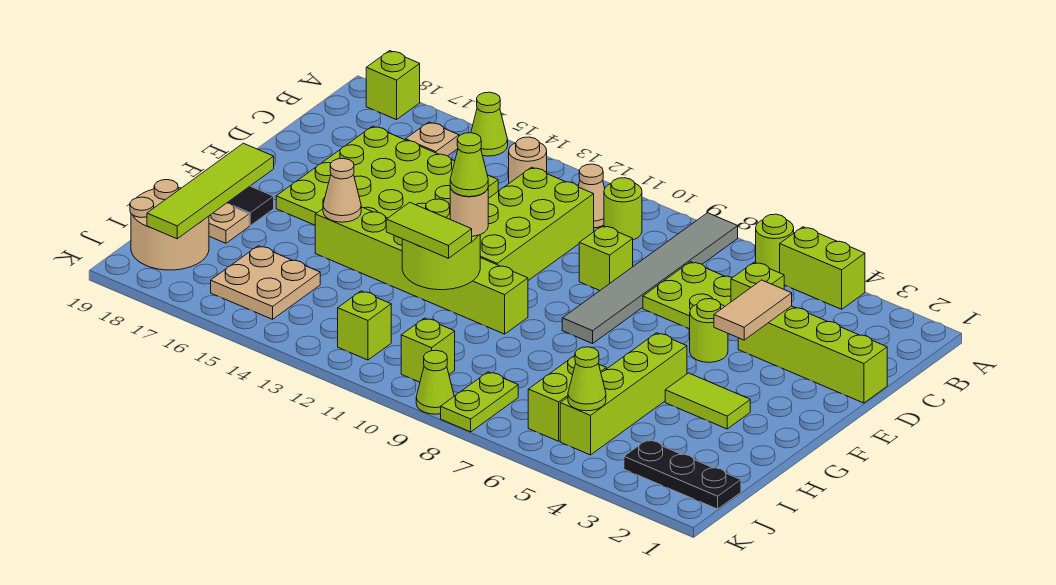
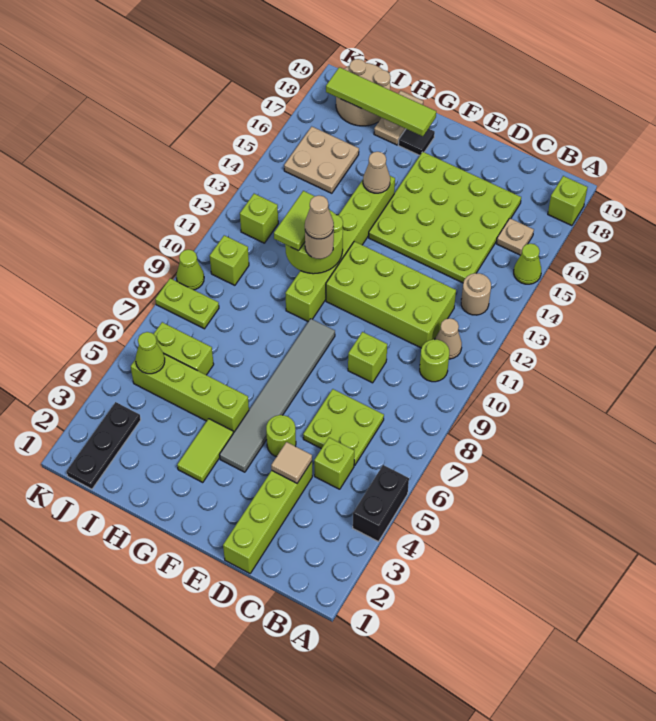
lime brick A4:A5 level 1 -> black brick A4:A5 level 1
lime round brick A6 level 1 -> none
grey tile A8:F8 level 1 -> grey tile F4:F9 level 1
tan tile D4:E4 level 2 -> tan tile D4 level 2
lime cone G11 level 4 -> tan cone G11 level 4

